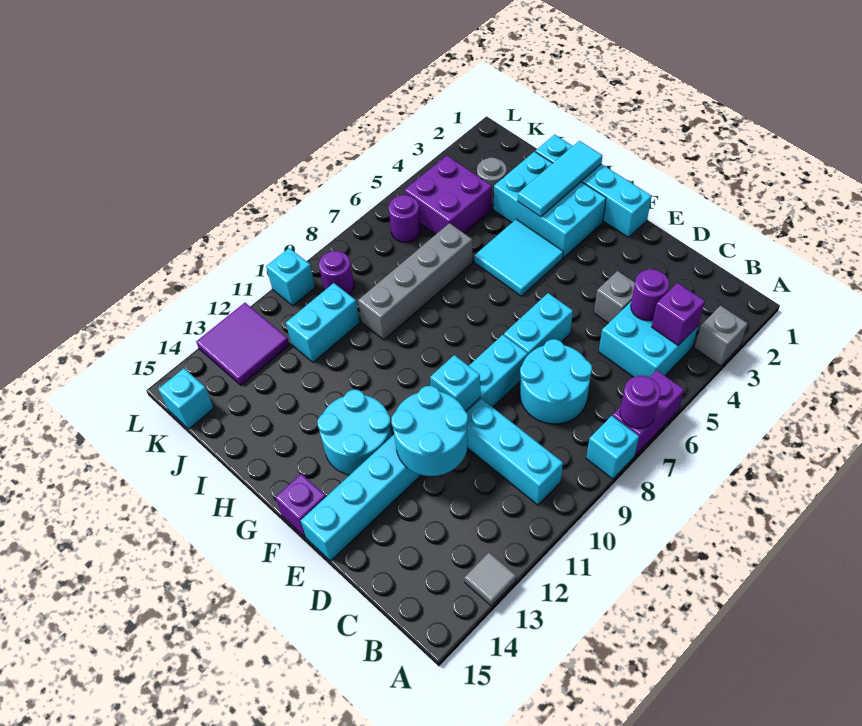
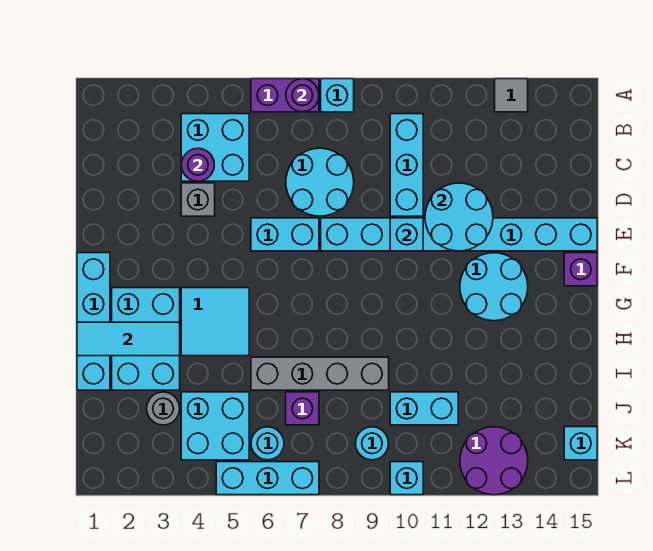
grey brick A3 level 1 -> none
purple brick B4 level 2 -> purple brick J7 level 1
purple brick J4:K5 level 1 -> cyan brick J4:K5 level 1
purple round brick K6 level 1 -> cyan round brick K6 level 1
purple round brick K9 level 1 -> cyan round brick K9 level 1
purple tile K12:L13 level 1 -> purple round brick K12:L13 level 1
none -> cyan brick L5:L7 level 1

